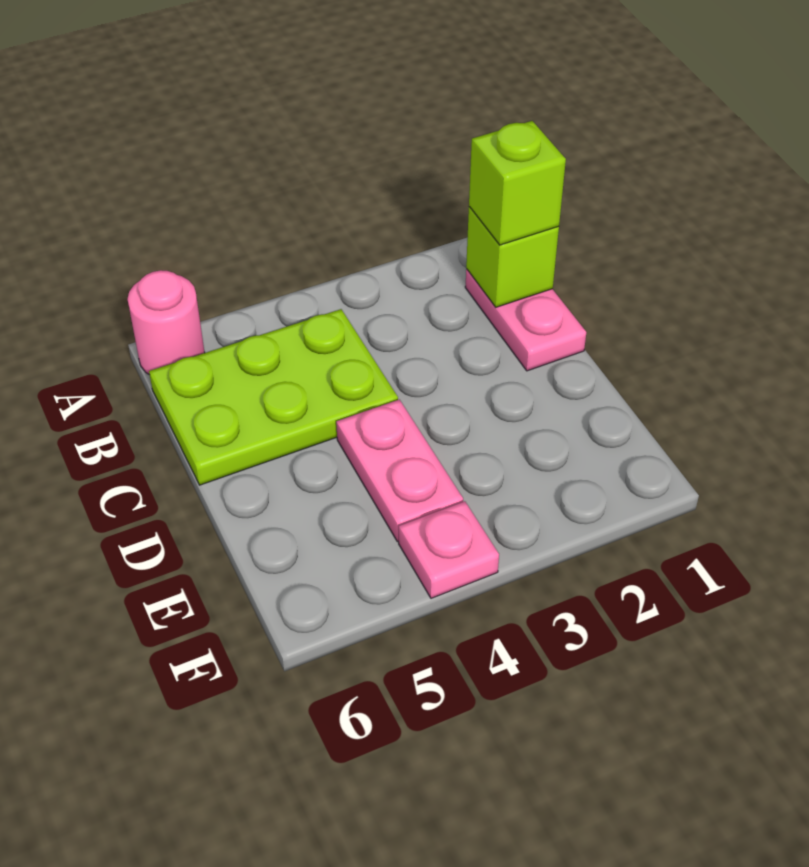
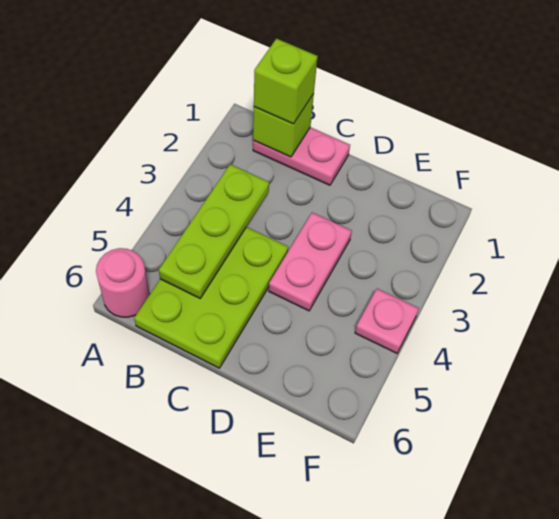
none -> lime plate B3:B5 level 2
pink plate D4:E4 level 1 -> pink plate D3:D4 level 1

